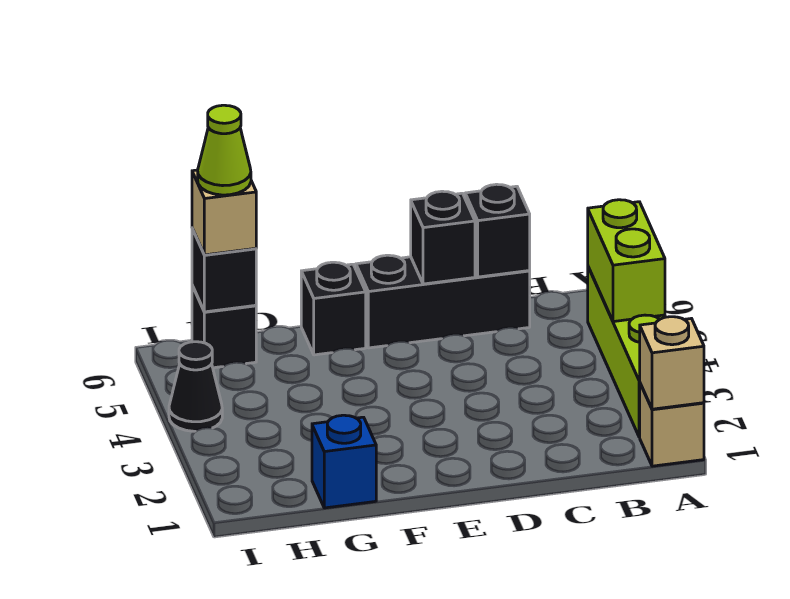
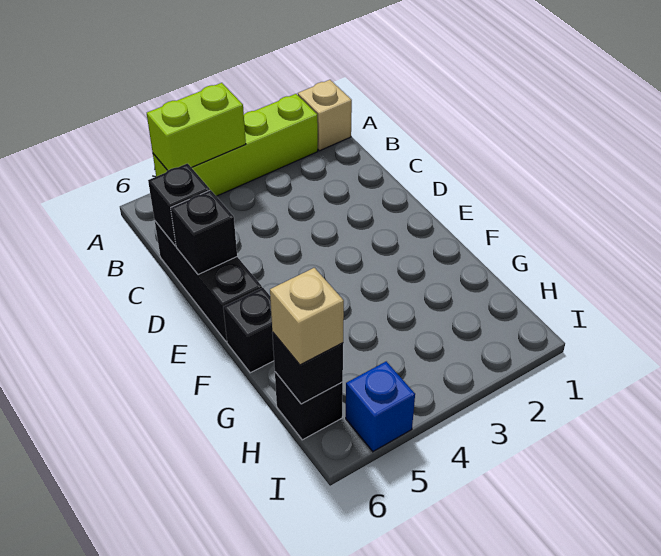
tan brick A1 level 2 -> none
blue brick G1 level 1 -> blue brick I5 level 1
lime cone H6 level 4 -> none
black cone I4 level 1 -> none

